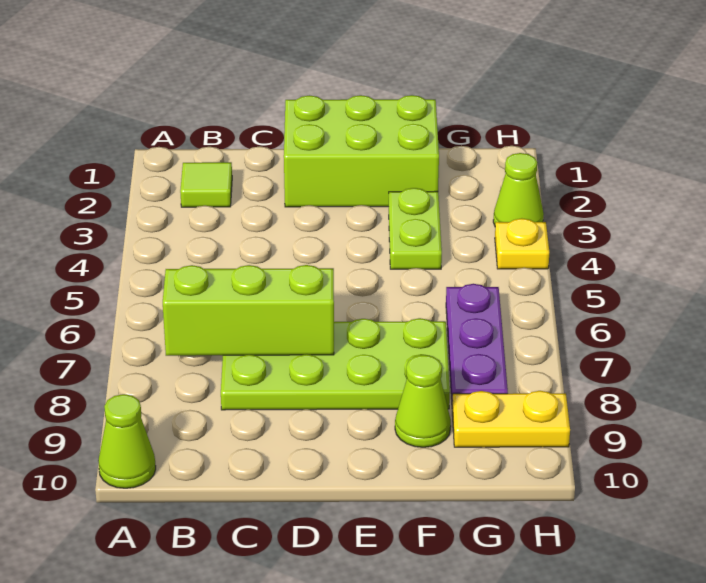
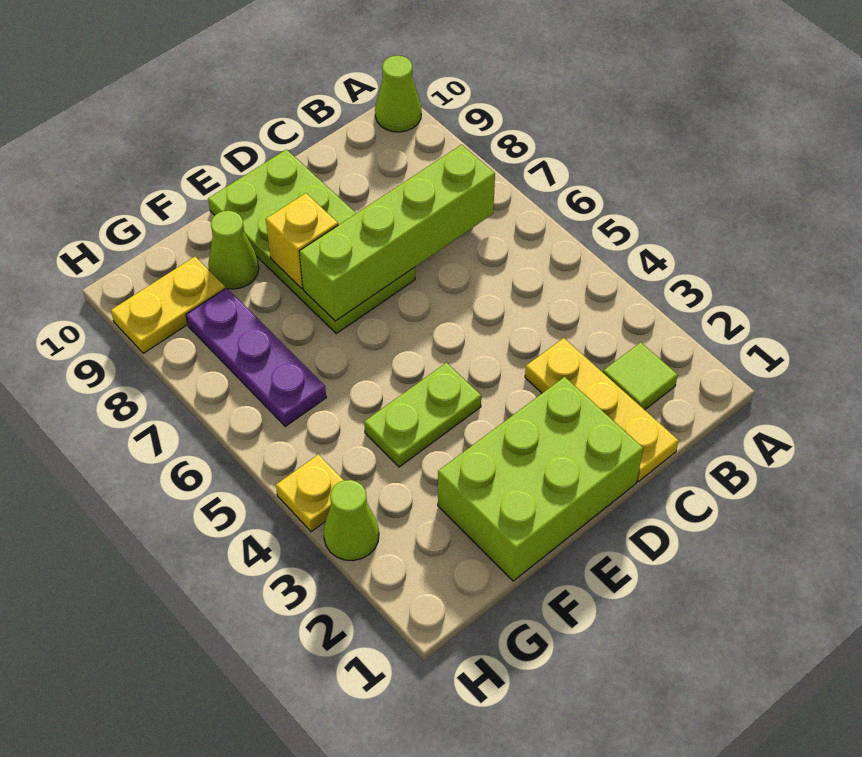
lime brick B7:D7 level 2 -> lime brick B7:E7 level 2
none -> yellow plate C1:C3 level 1
lime plate C7:F8 level 1 -> lime plate D7:E10 level 1
none -> yellow brick E8 level 2
lime plate F3:F4 level 1 -> lime plate E4:F4 level 1

